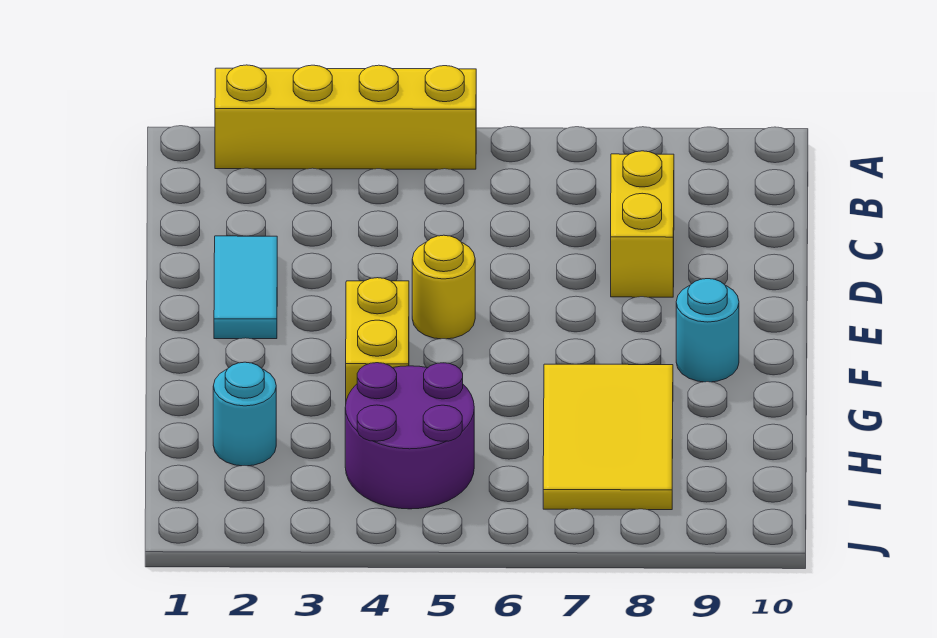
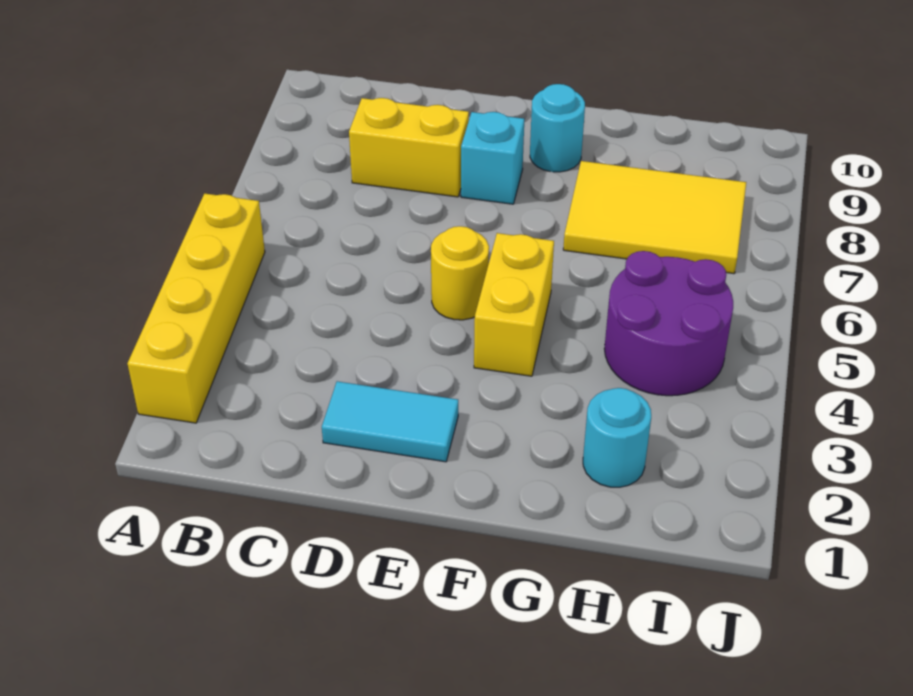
none -> cyan brick E8 level 1
yellow brick F4:G4 level 1 -> yellow brick F4:F5 level 1

